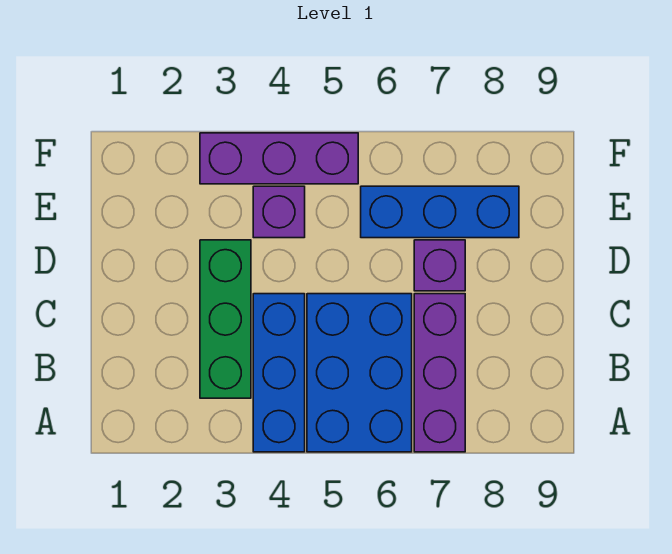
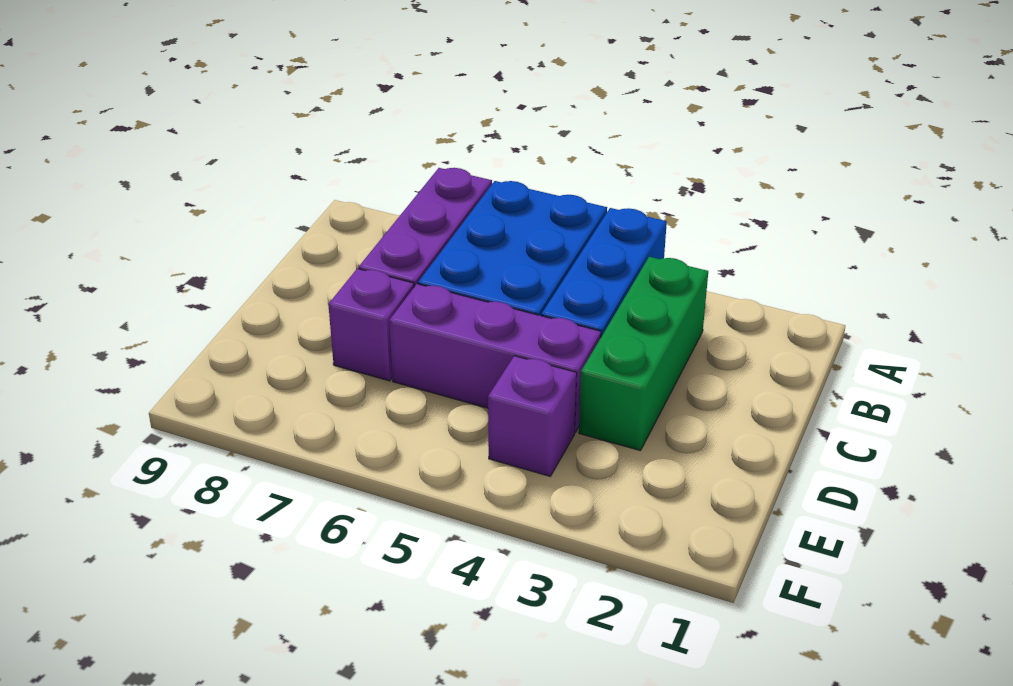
blue brick E6:E8 level 1 -> none
purple brick F3:F5 level 1 -> purple brick D4:D6 level 1

